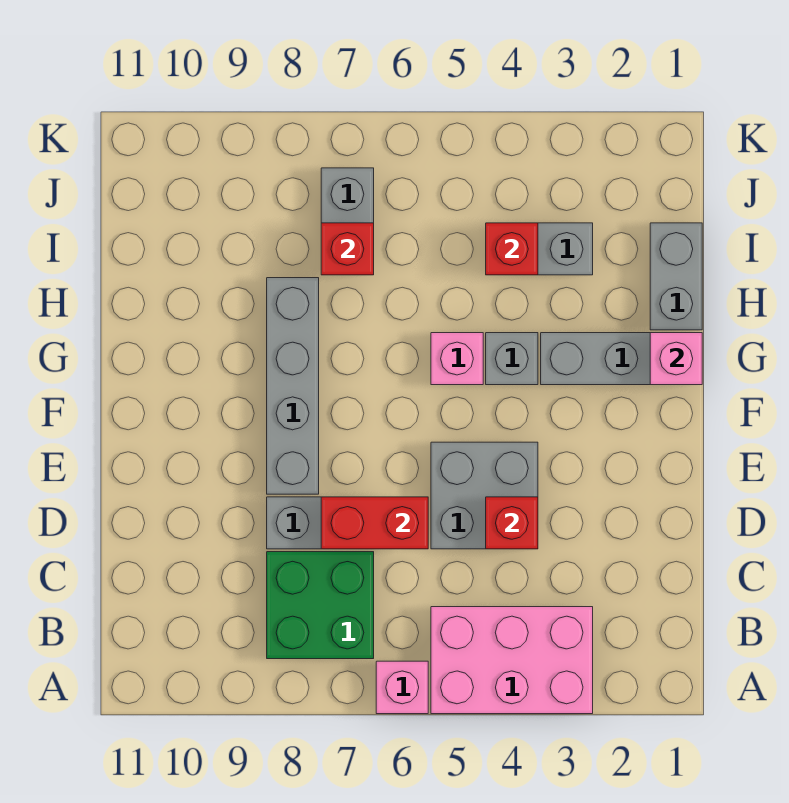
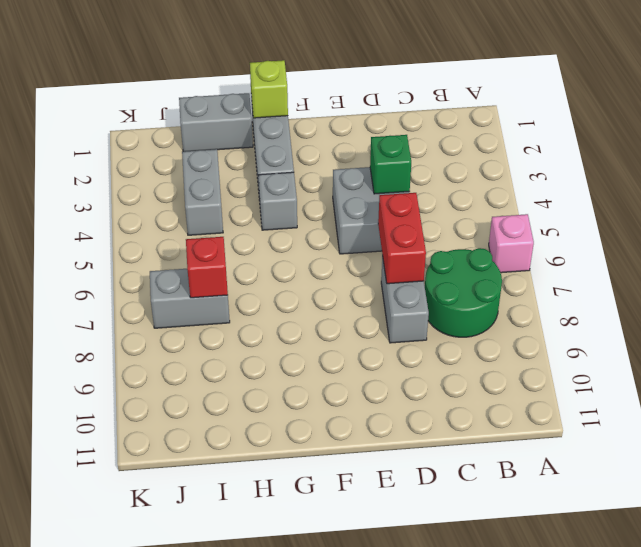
pink brick A3:B5 level 1 -> none
green brick B7:C8 level 1 -> green round brick B7:C8 level 1
red brick D4 level 2 -> green brick D4 level 2
grey brick E8:H8 level 1 -> none
pink brick G1 level 2 -> lime brick G1 level 2
pink brick G5 level 1 -> none
red brick I4 level 2 -> none

